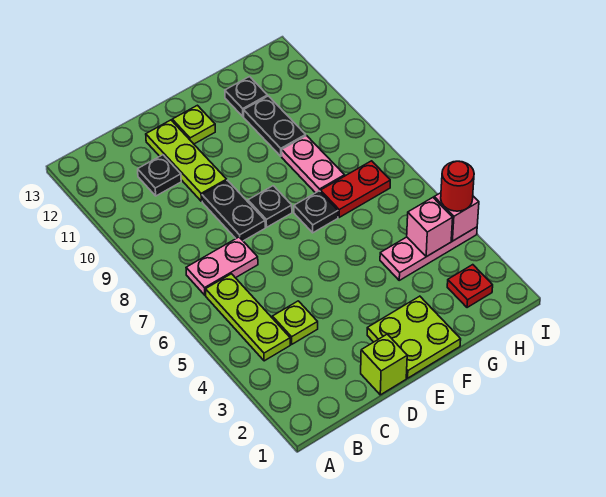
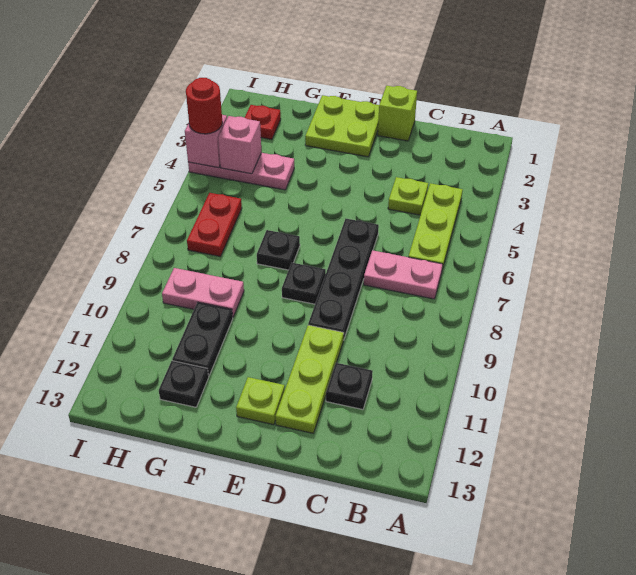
black plate D8:D9 level 1 -> black plate D6:D9 level 1
red plate G7:H7 level 1 -> red plate H6:H7 level 1
pink plate G8:G9 level 1 -> pink plate G9:H9 level 1

